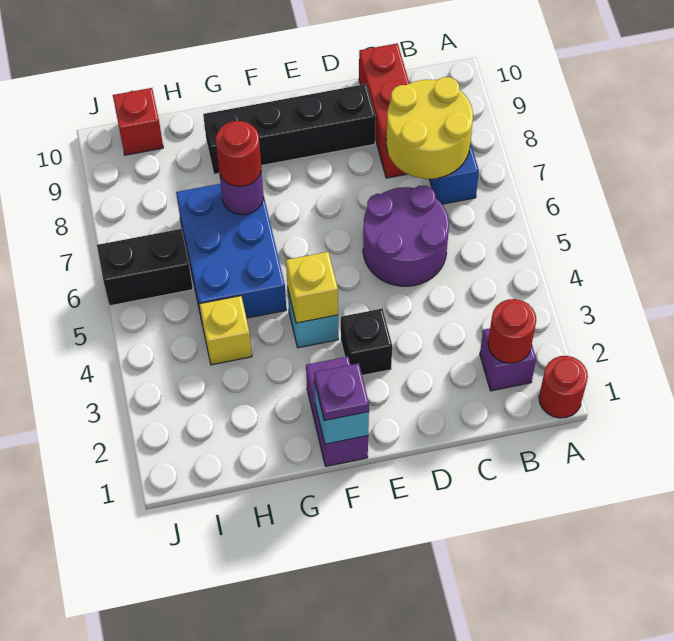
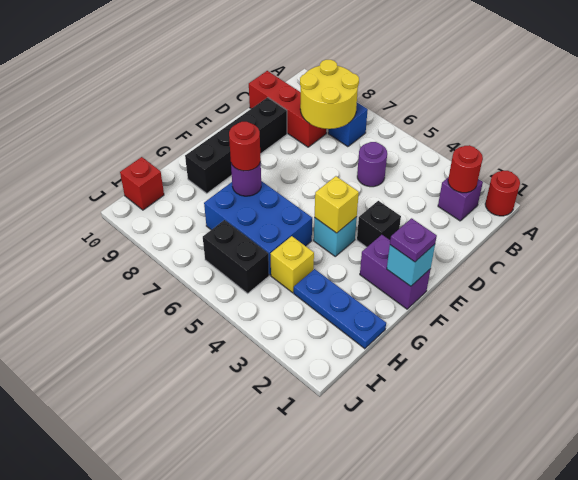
purple round brick C5:D6 level 1 -> purple round brick C5 level 1
none -> blue plate H1:H3 level 1
black brick I6:J6 level 1 -> black brick I5:I6 level 1

